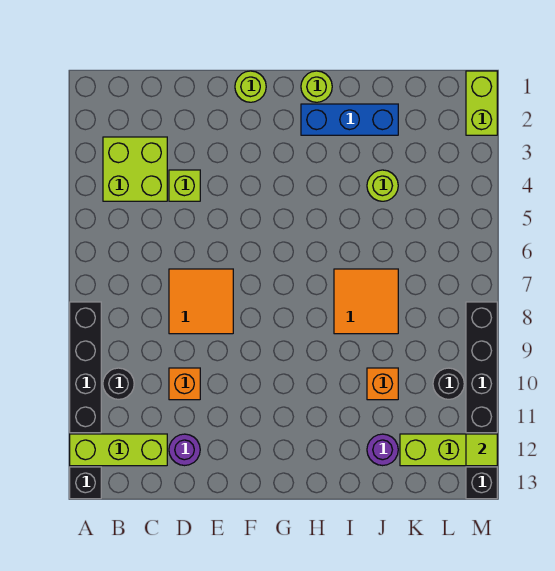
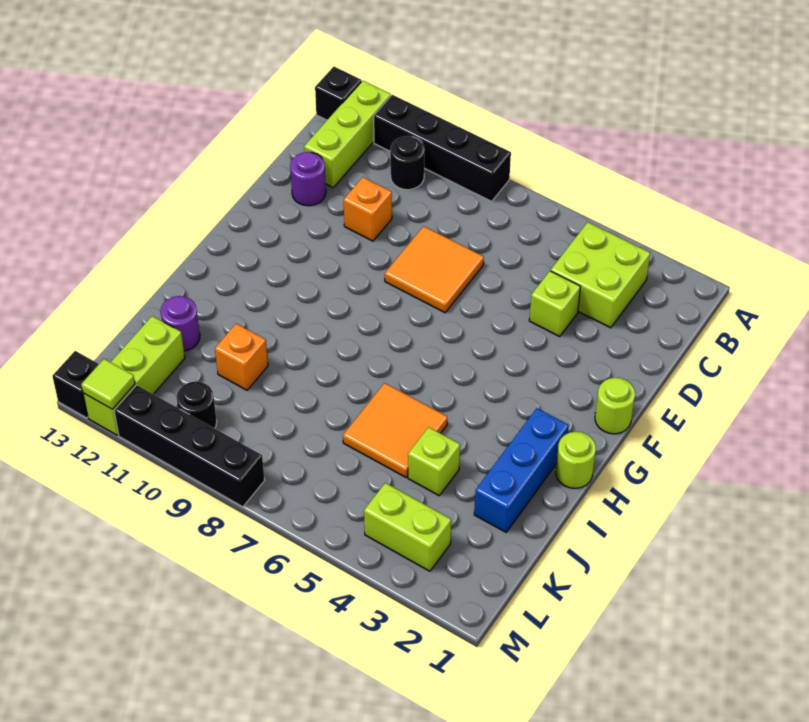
orange tile I7:J8 level 1 -> orange tile I5:J6 level 1
lime round brick J4 level 1 -> lime brick J4 level 1
lime brick M1:M2 level 1 -> lime brick L3:L4 level 1

